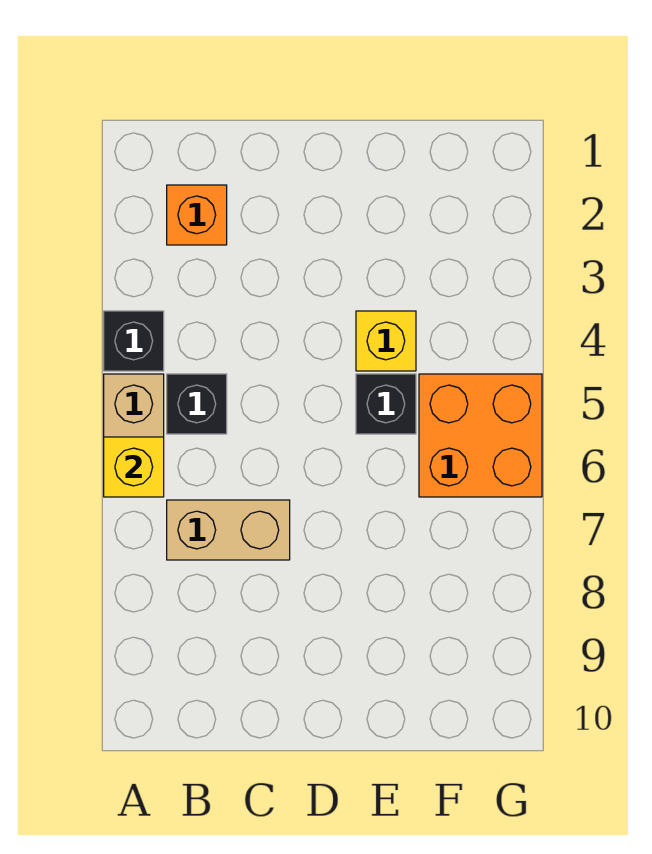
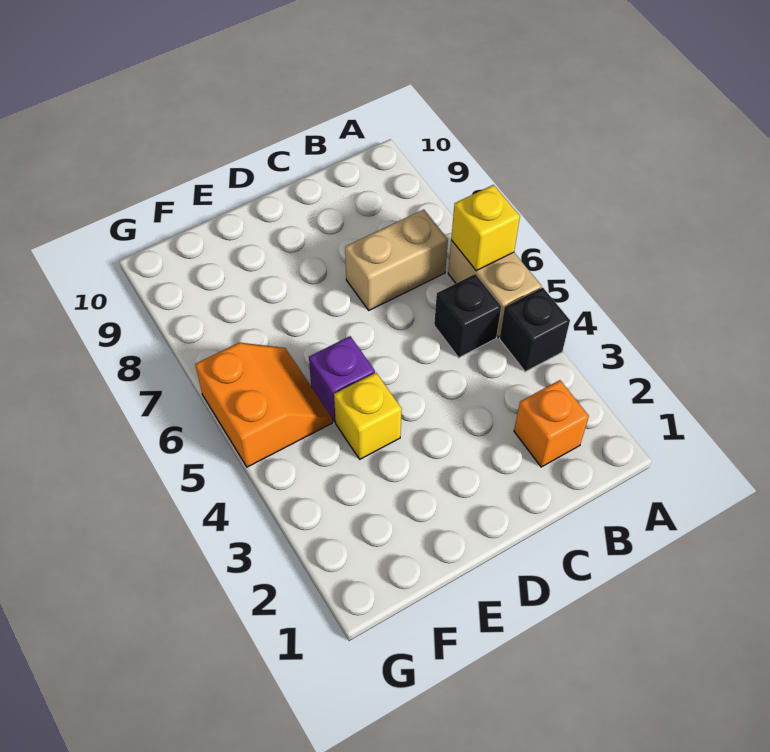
black brick E5 level 1 -> purple brick E5 level 1
orange brick F5:G6 level 1 -> orange slope F5:G6 level 1 top G

